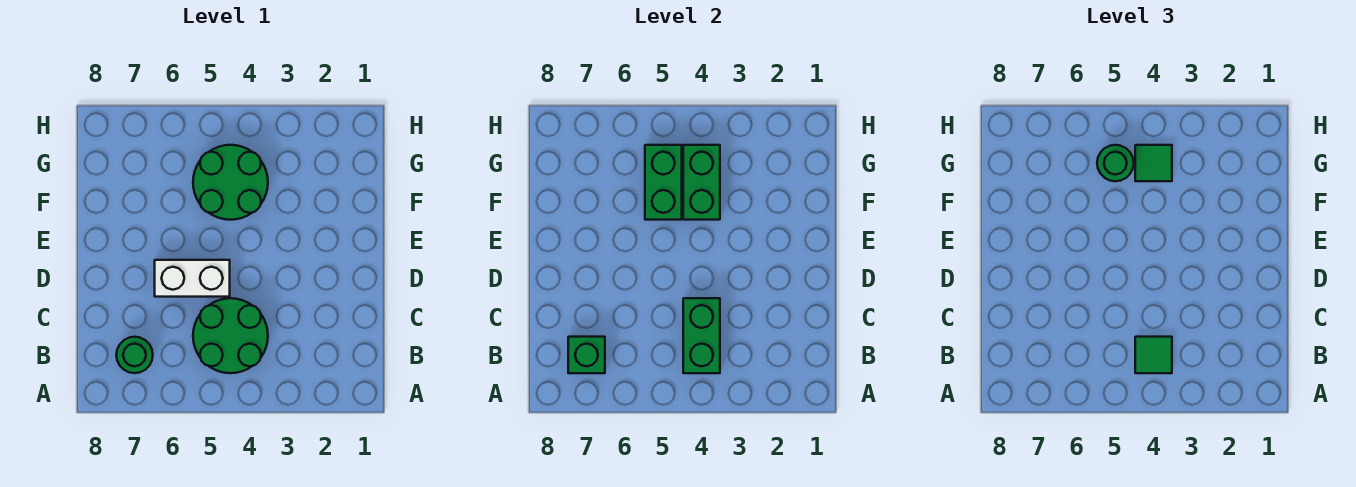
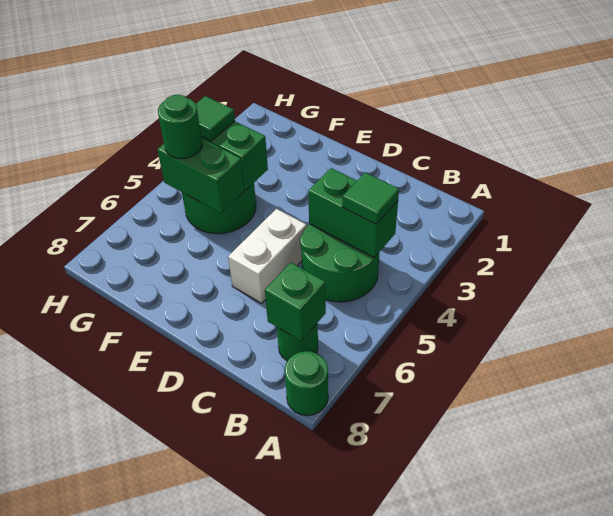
none -> green round brick A8 level 1

